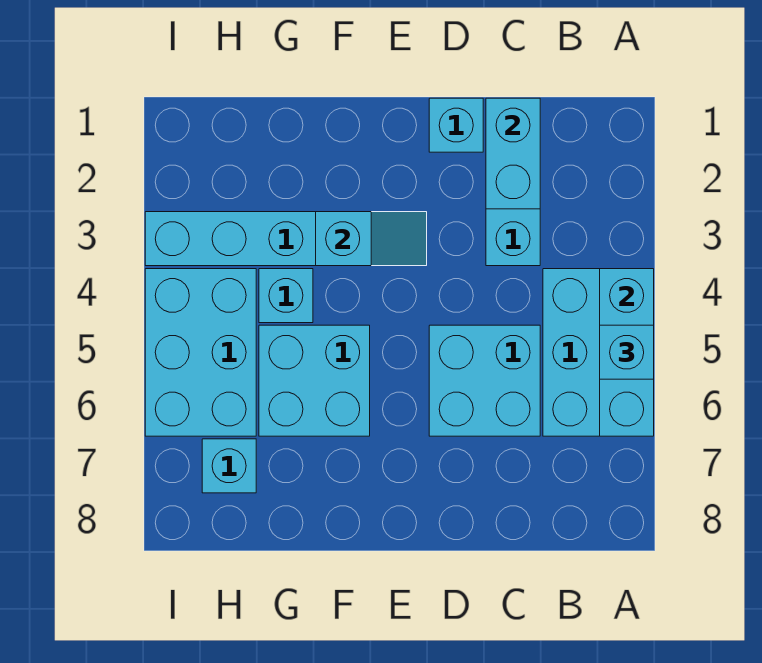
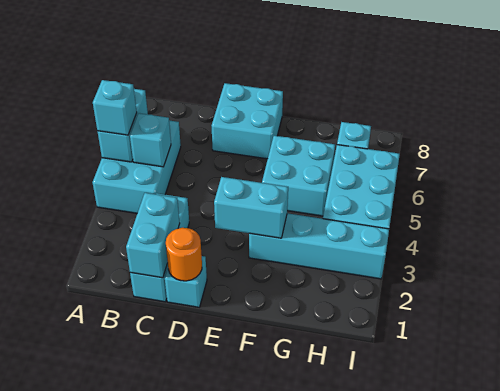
cyan brick A4:A6 level 2 -> cyan brick A5:A6 level 2
cyan brick C5:D6 level 1 -> cyan brick D7:E8 level 1
none -> orange round brick D1 level 2
cyan slope E3:F3 level 2 top F -> cyan brick E3:F3 level 2
cyan brick G4 level 1 -> cyan brick B5 level 2

